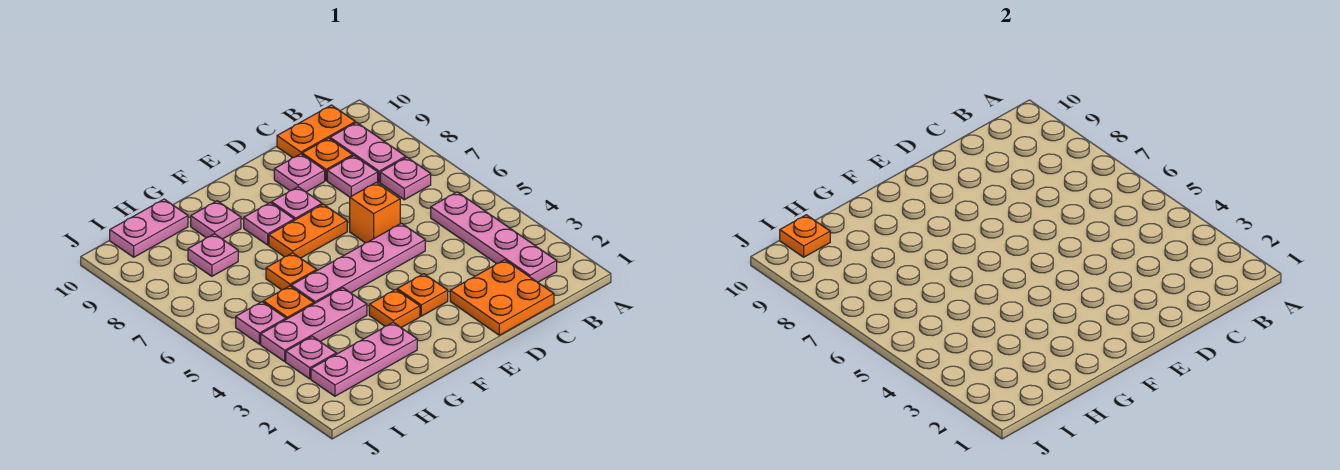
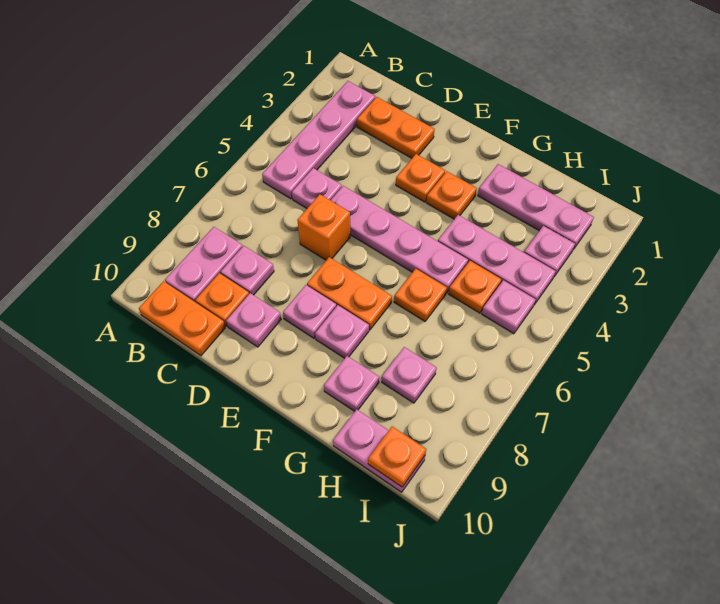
pink plate B7 level 1 -> pink plate C5 level 1
orange plate C1:D2 level 1 -> orange plate C2:D2 level 1

